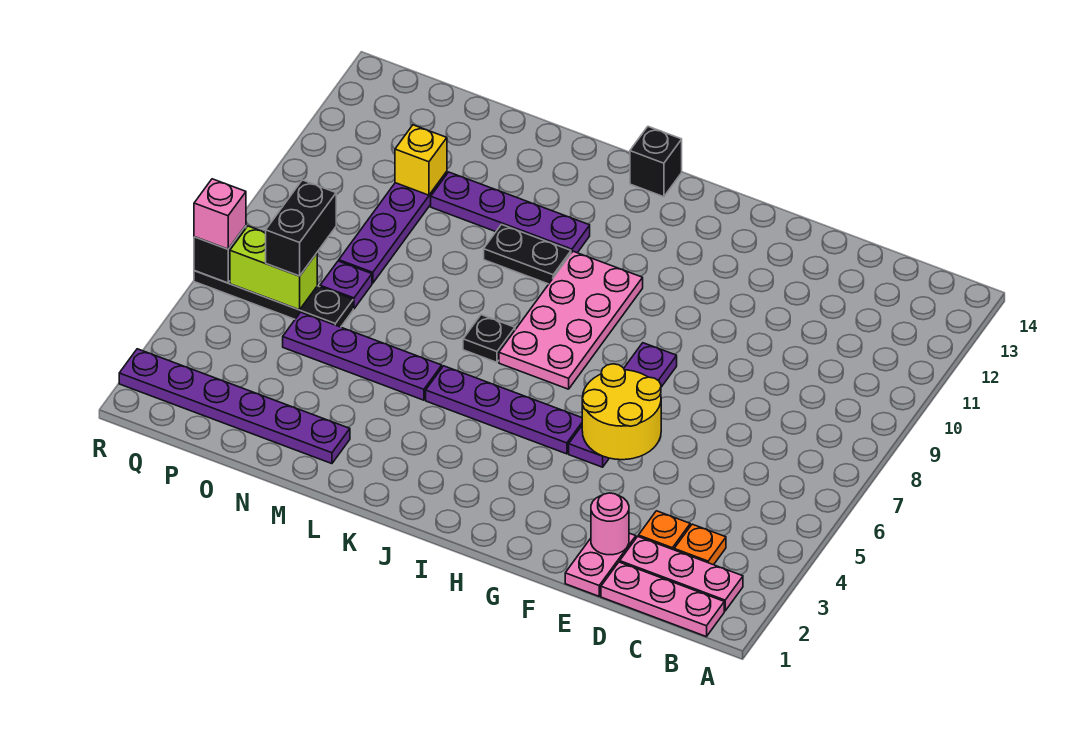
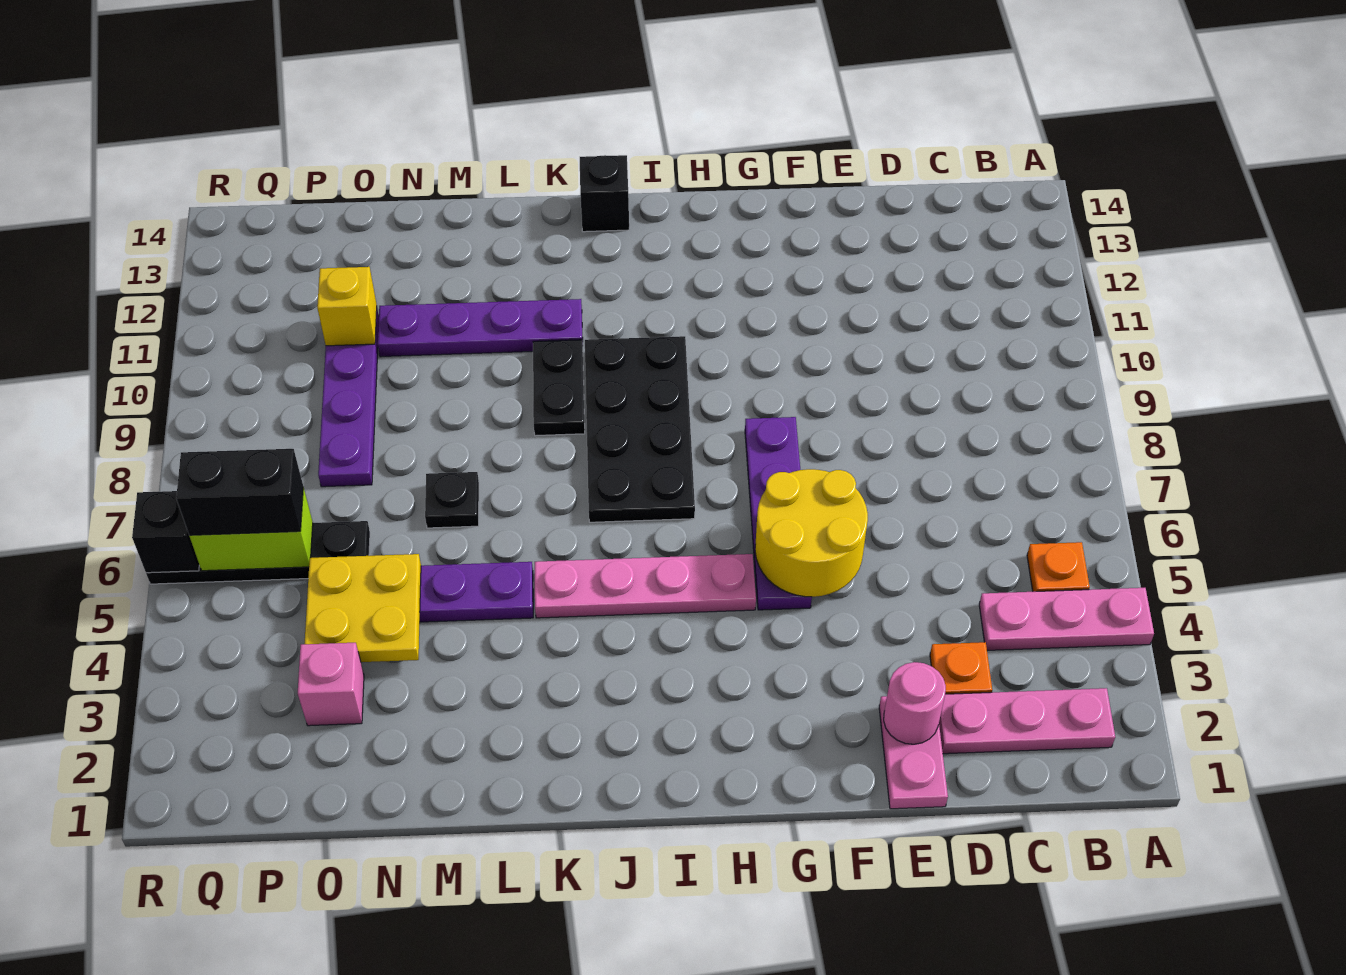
pink plate B1:D1 level 1 -> pink plate A4:C4 level 1
orange plate C3 level 1 -> orange plate B5 level 1
purple plate H5:K5 level 1 -> pink plate H5:K5 level 1
pink plate I7:J10 level 1 -> black plate I7:J10 level 1
black plate K7 level 1 -> black plate M7 level 1
black plate K10:L10 level 1 -> black plate K9:K10 level 1
purple plate M2:R2 level 1 -> none
none -> yellow plate N4:O5 level 2
purple plate O7 level 1 -> none
black brick P6:P7 level 3 -> black brick P6:Q6 level 3
pink brick R6 level 3 -> pink brick O3 level 1

